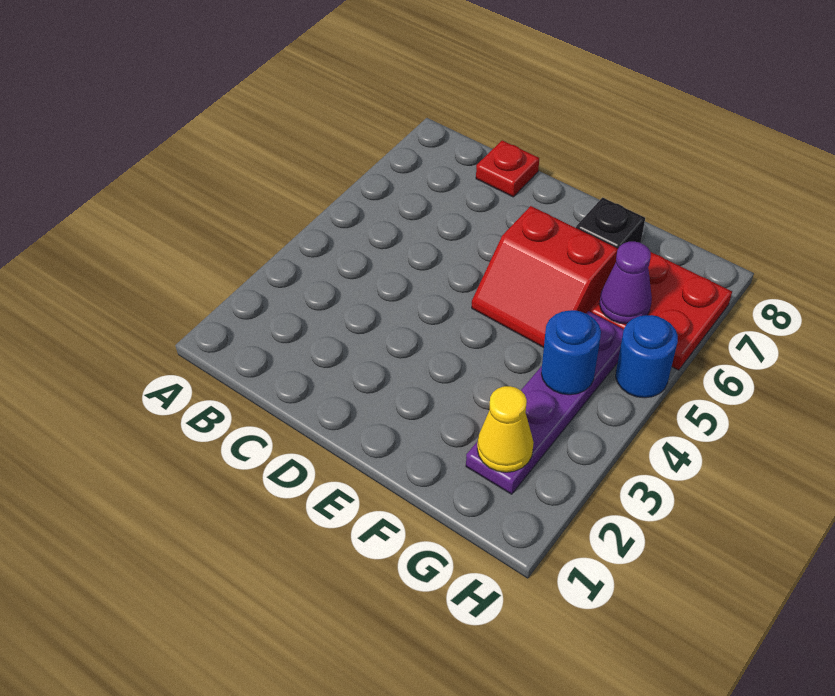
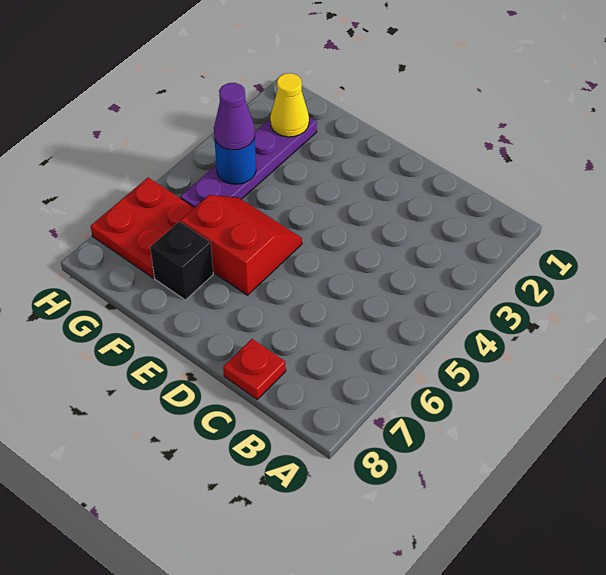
purple cone G6 level 2 -> purple cone G4 level 3
blue round brick H5 level 1 -> none

